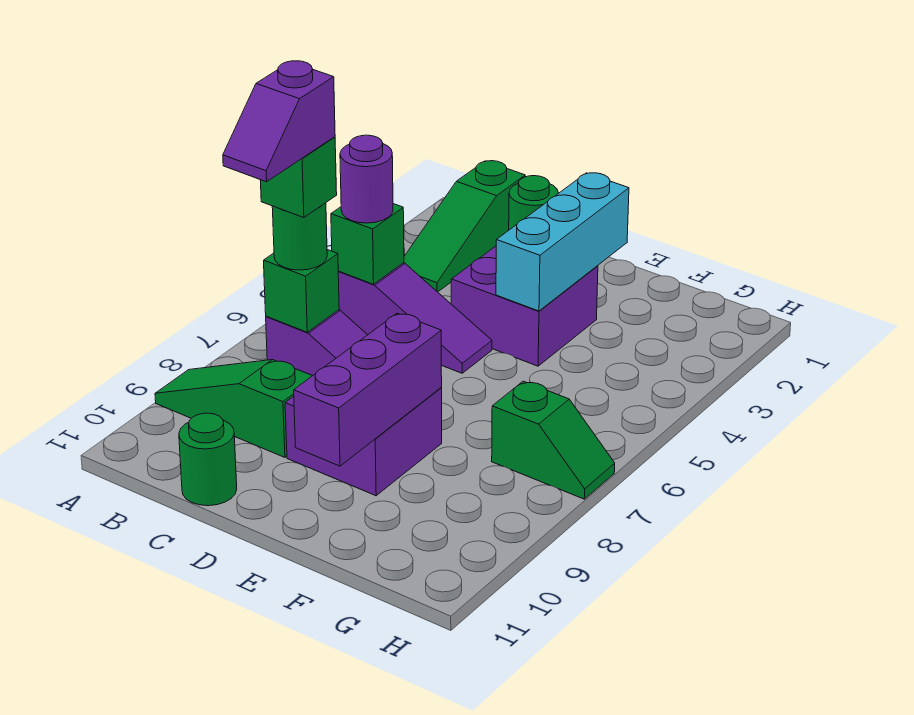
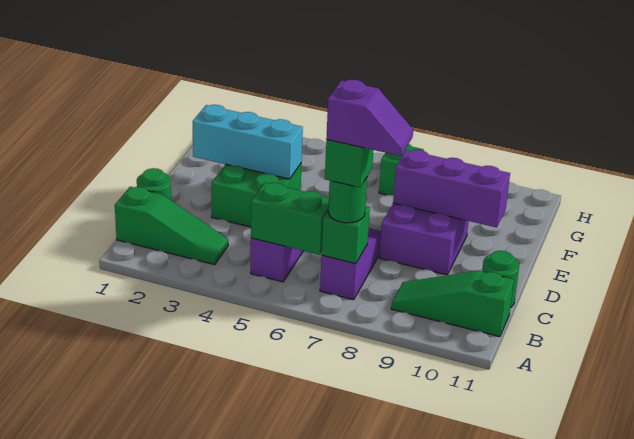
green slope A9:C9 level 1 top C -> green slope B9:B11 level 1 top 11
green brick B5 level 2 -> green brick B5:B6 level 2
purple round brick B5 level 3 -> none
purple brick D3:E4 level 1 -> green brick D3:E4 level 1

